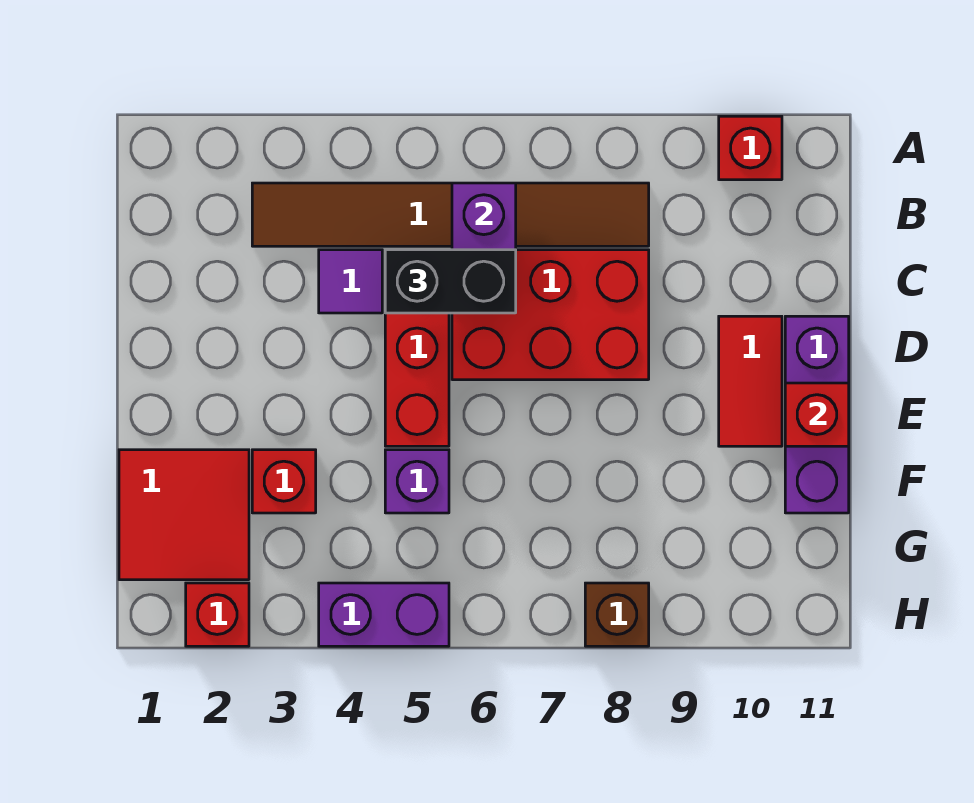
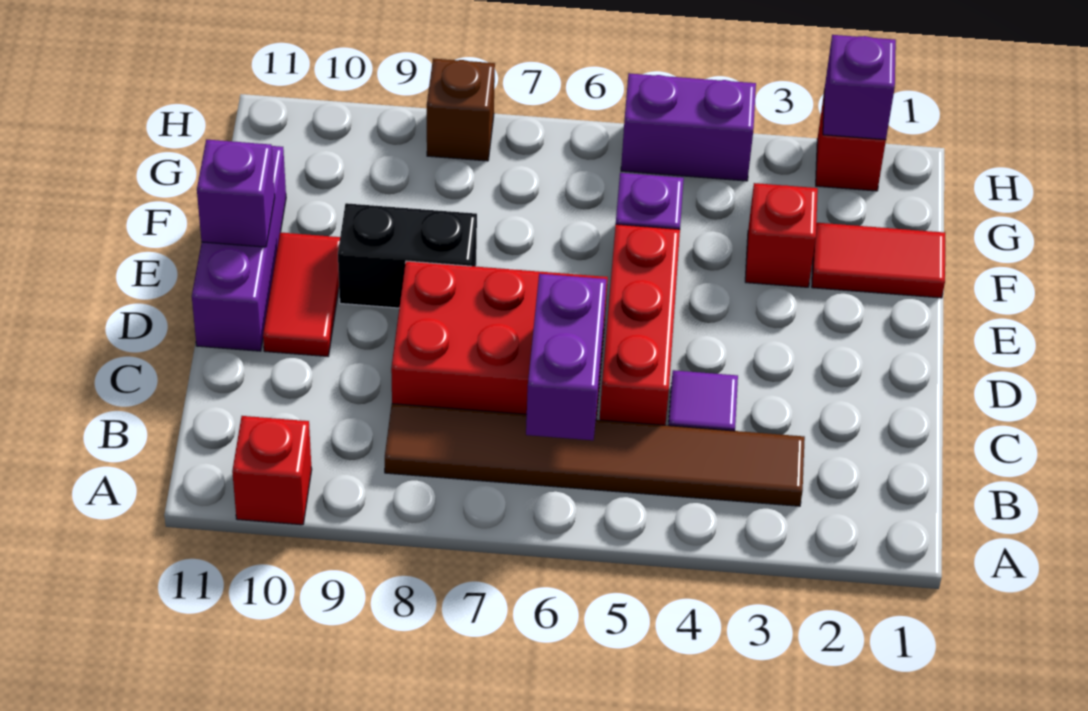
black brick C5:C6 level 3 -> black brick E8:E9 level 1
red brick E11 level 2 -> purple brick E11 level 2
red tile F1:G2 level 1 -> red tile F1:F2 level 1
none -> purple brick H2 level 2

